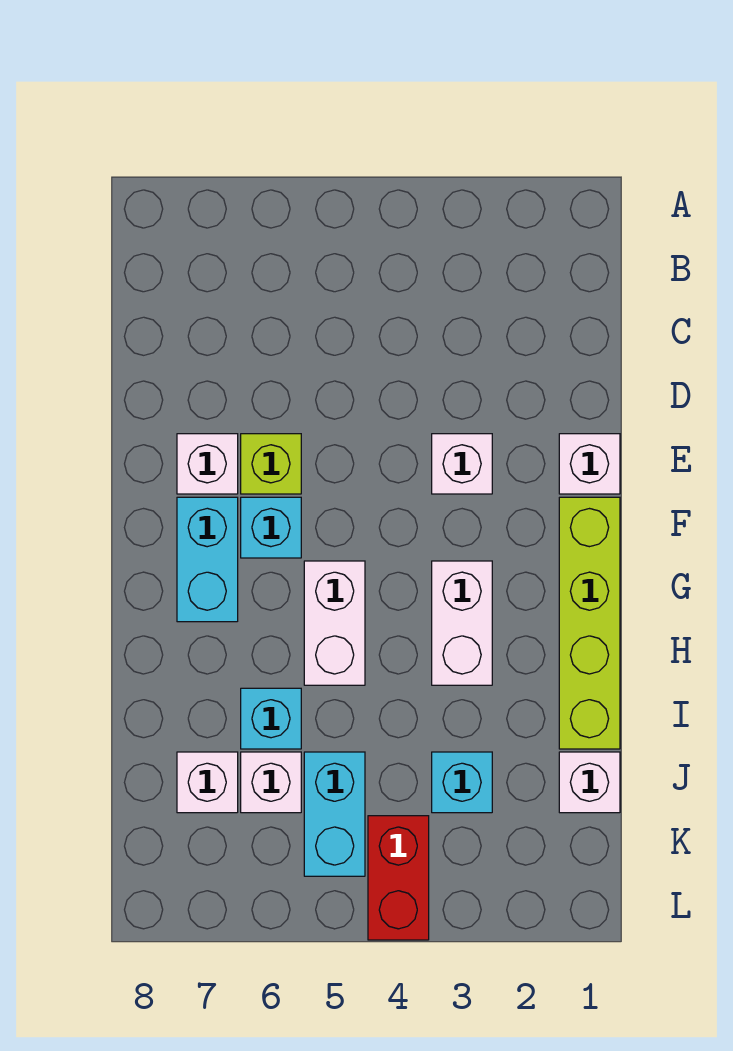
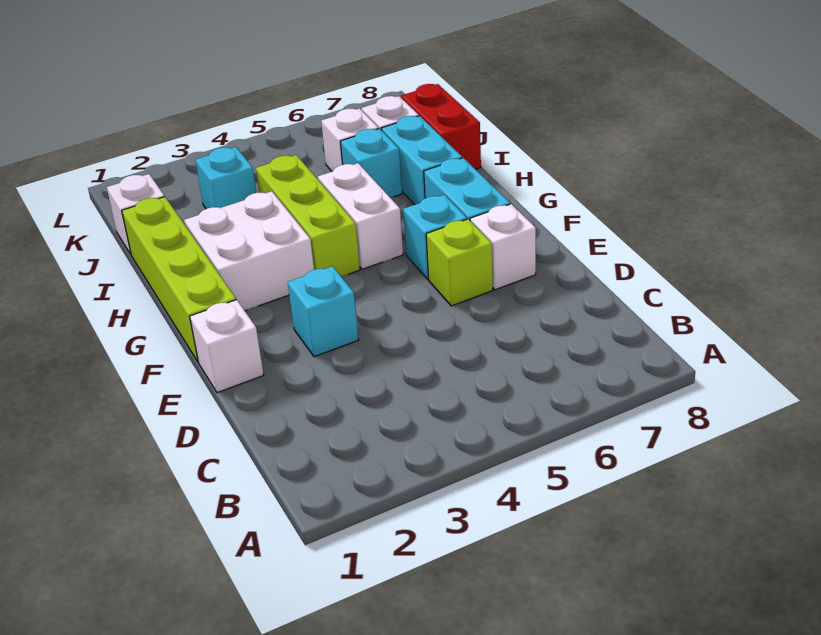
white brick E3 level 1 -> cyan brick E3 level 1
white brick G3:H3 level 1 -> white brick G2:H3 level 1
none -> lime brick G4:I4 level 1
cyan brick J5:K5 level 1 -> cyan brick H7:I7 level 1
red brick K4:L4 level 1 -> red brick I8:J8 level 1

